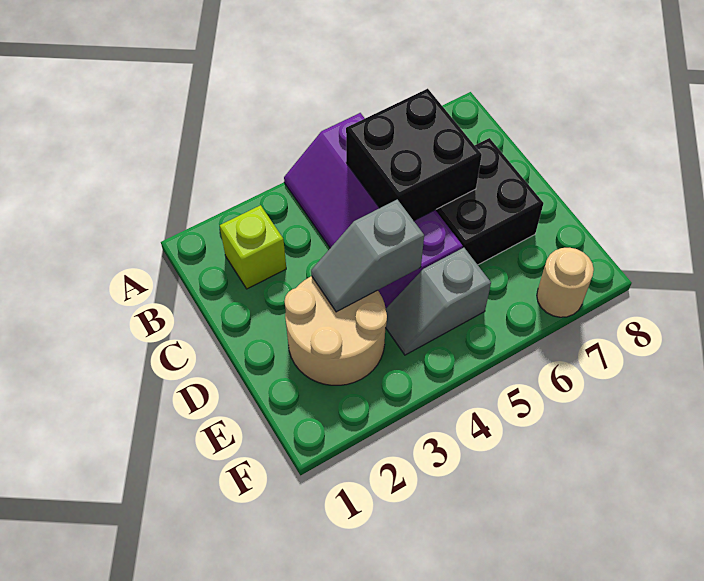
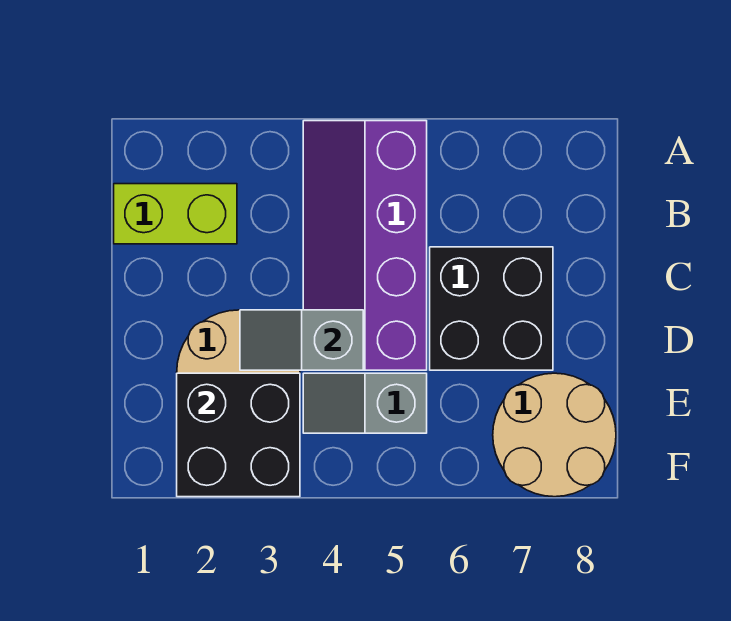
lime brick B2 level 1 -> lime brick B1:B2 level 1
black brick B5:C6 level 2 -> black brick E2:F3 level 2
tan round brick F7 level 1 -> tan round brick E7:F8 level 1

